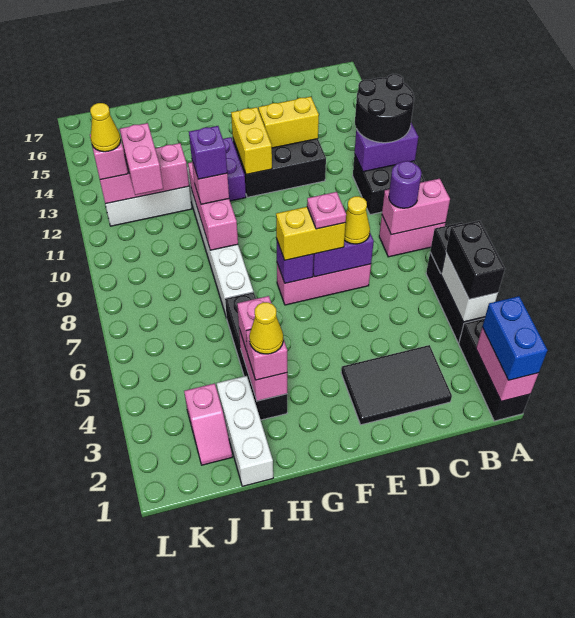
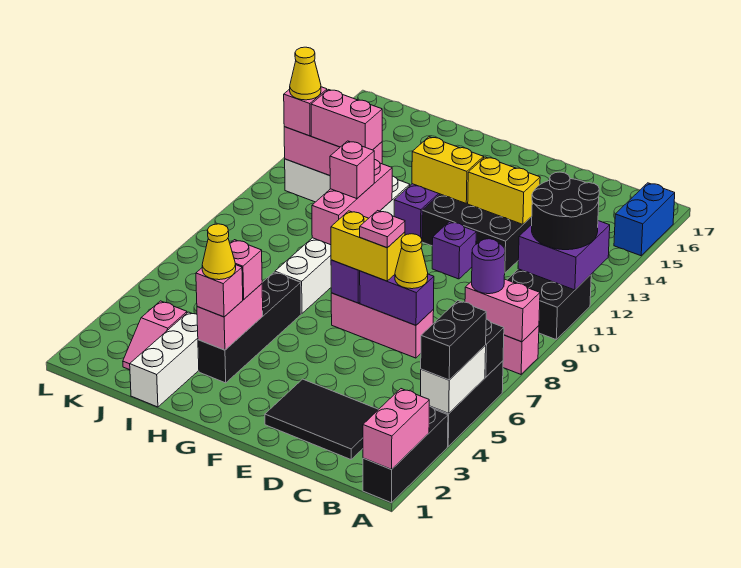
blue brick A1:A2 level 3 -> blue brick A15:A16 level 1
purple brick A11:B11 level 2 -> purple brick A11:B12 level 2
yellow brick F12:F13 level 2 -> yellow brick F13:G13 level 2
purple brick H10 level 4 -> purple brick E11 level 1
pink brick J11:J12 level 3 -> pink brick I12:J12 level 3

